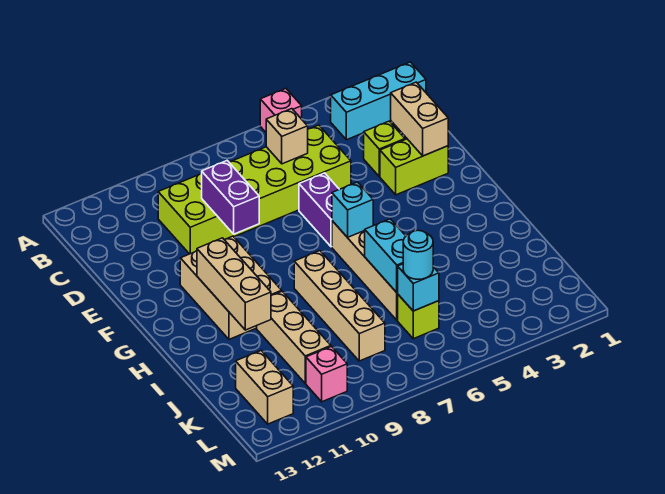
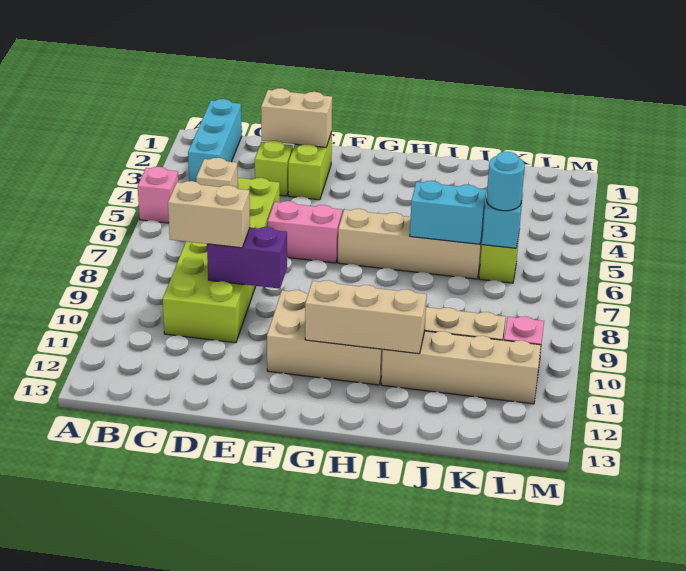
purple brick E6:F6 level 1 -> pink brick E6:F6 level 1
cyan brick G6 level 2 -> none
tan brick H8:K8 level 1 -> tan brick I11:L11 level 1
tan brick K12:L12 level 1 -> tan brick C9:D9 level 3

